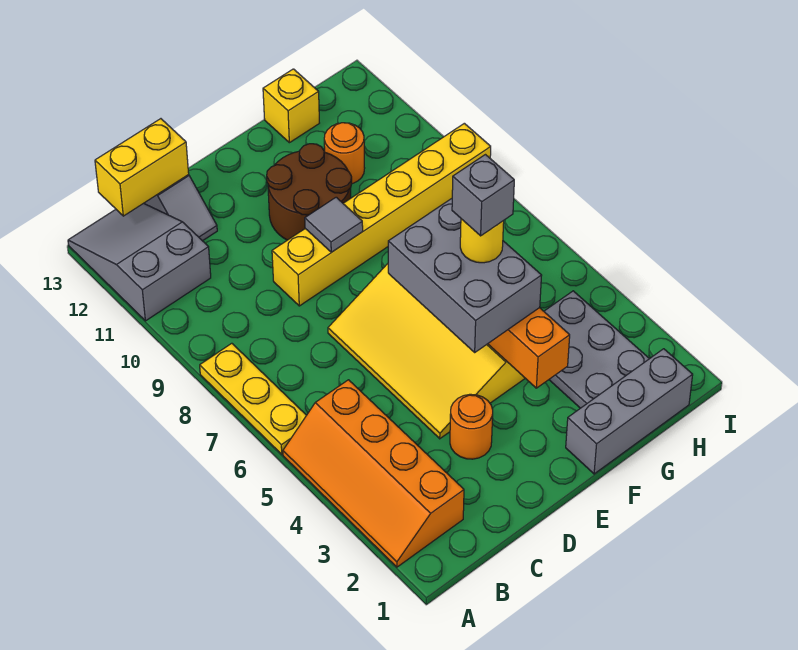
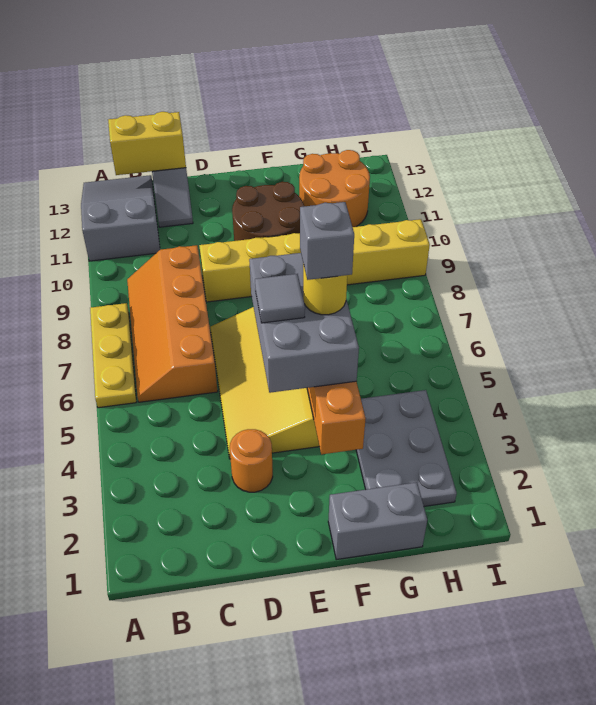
orange slope A2:B5 level 1 top B -> orange slope B6:C9 level 1 top C
grey tile E9 level 2 -> grey tile E5 level 4
grey brick F1:H1 level 1 -> grey brick F1:G1 level 1
orange round brick G11 level 1 -> orange round brick G11:H12 level 1
yellow brick G13 level 1 -> none

